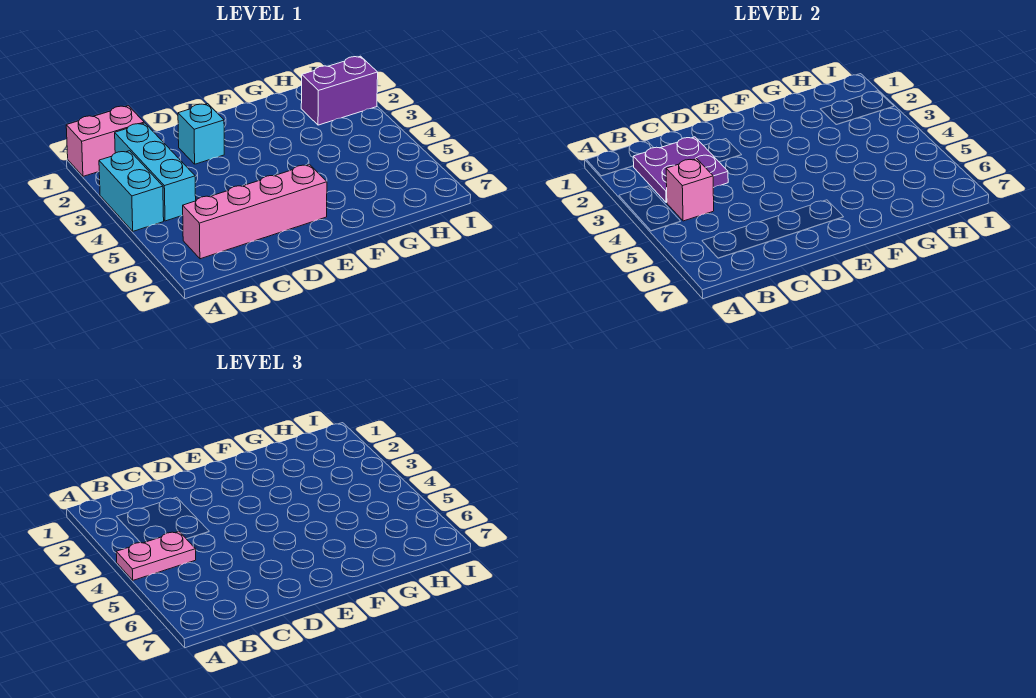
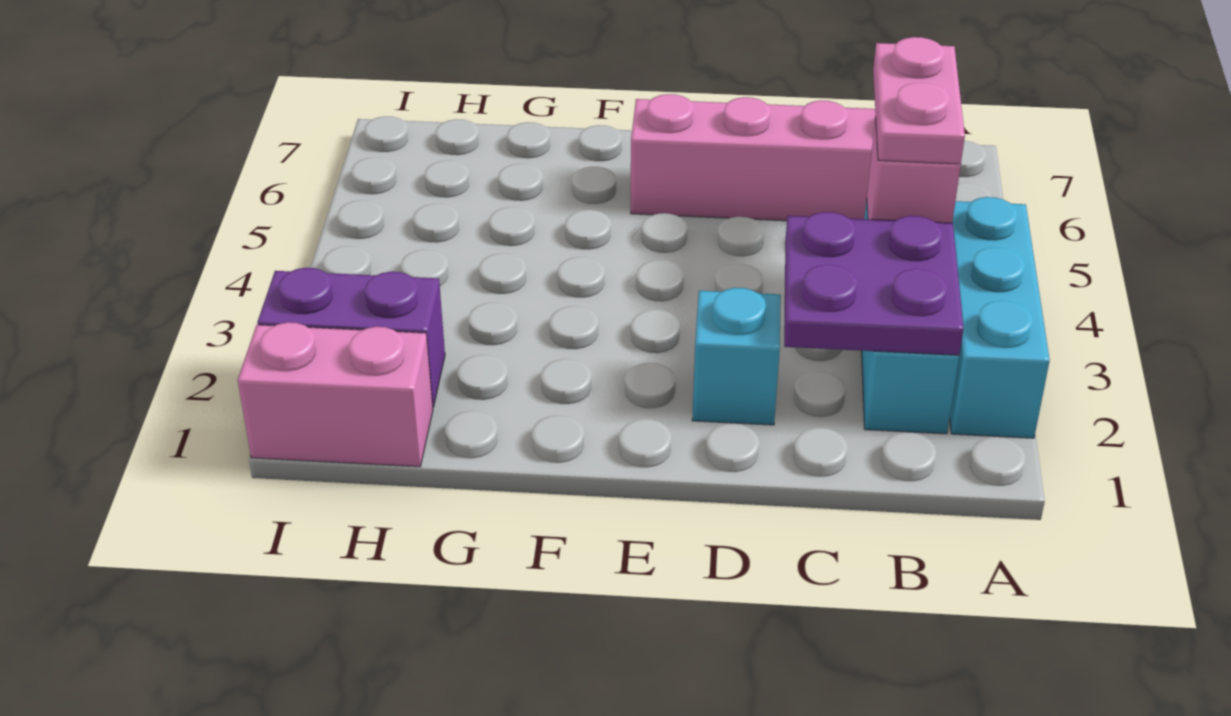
pink brick A1:B1 level 1 -> pink brick H1:I1 level 1
cyan brick A3:A4 level 1 -> cyan brick A2:A4 level 1
pink plate A4:B4 level 3 -> pink plate B4:B5 level 3

